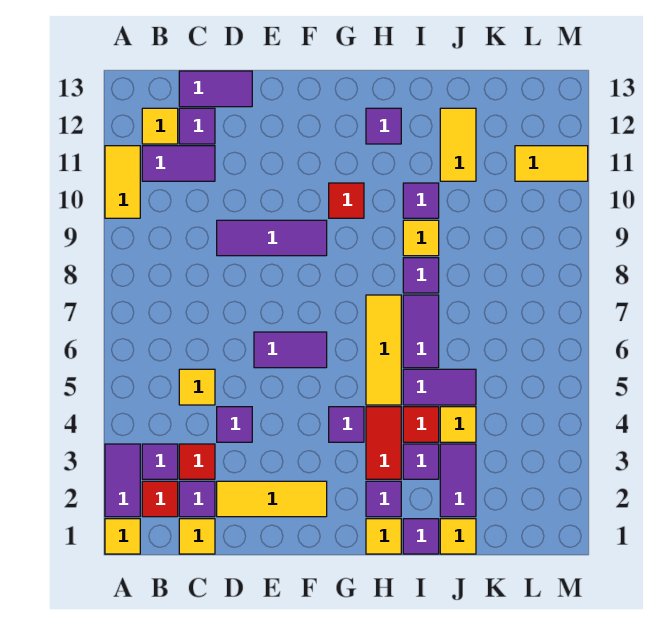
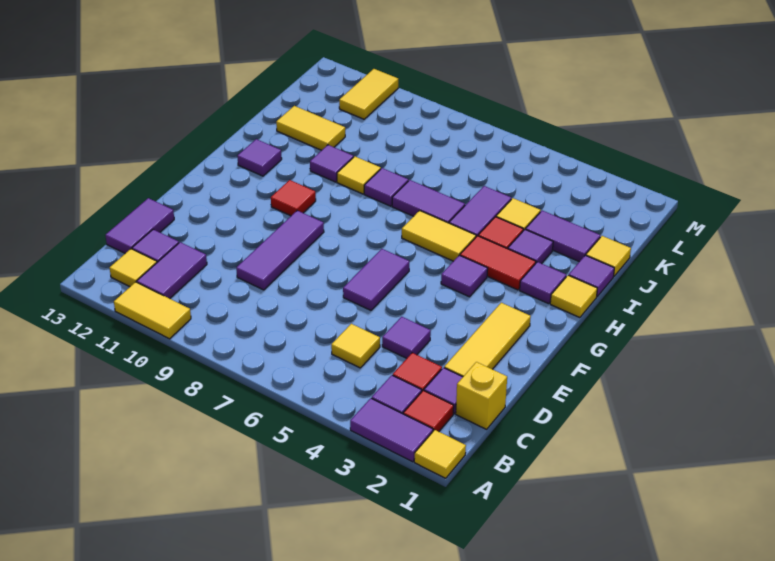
yellow tile C1 level 1 -> yellow brick C1 level 1
yellow tile H5:H7 level 1 -> yellow tile H5:H6 level 1

